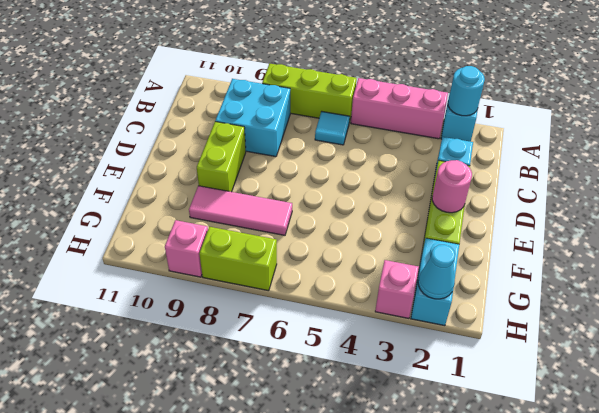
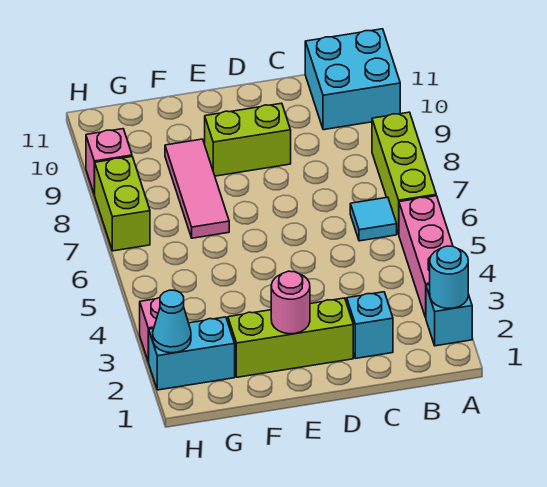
cyan brick B8:C9 level 1 -> cyan brick A10:B11 level 1

